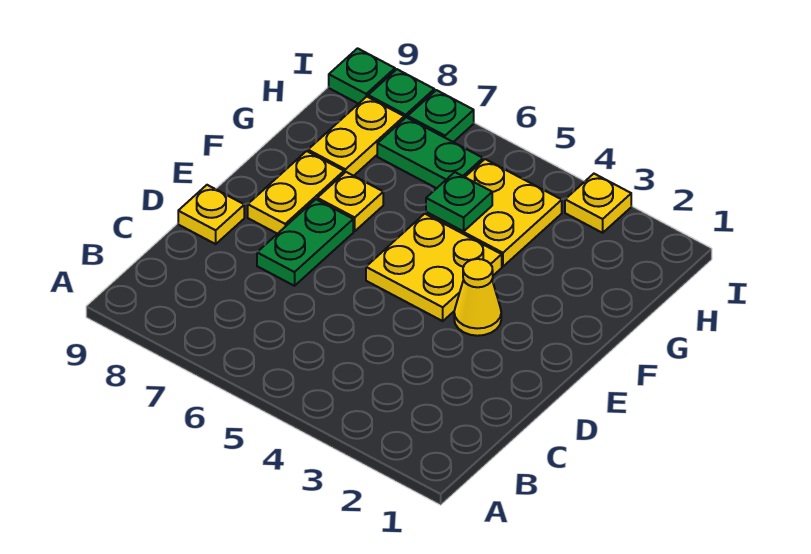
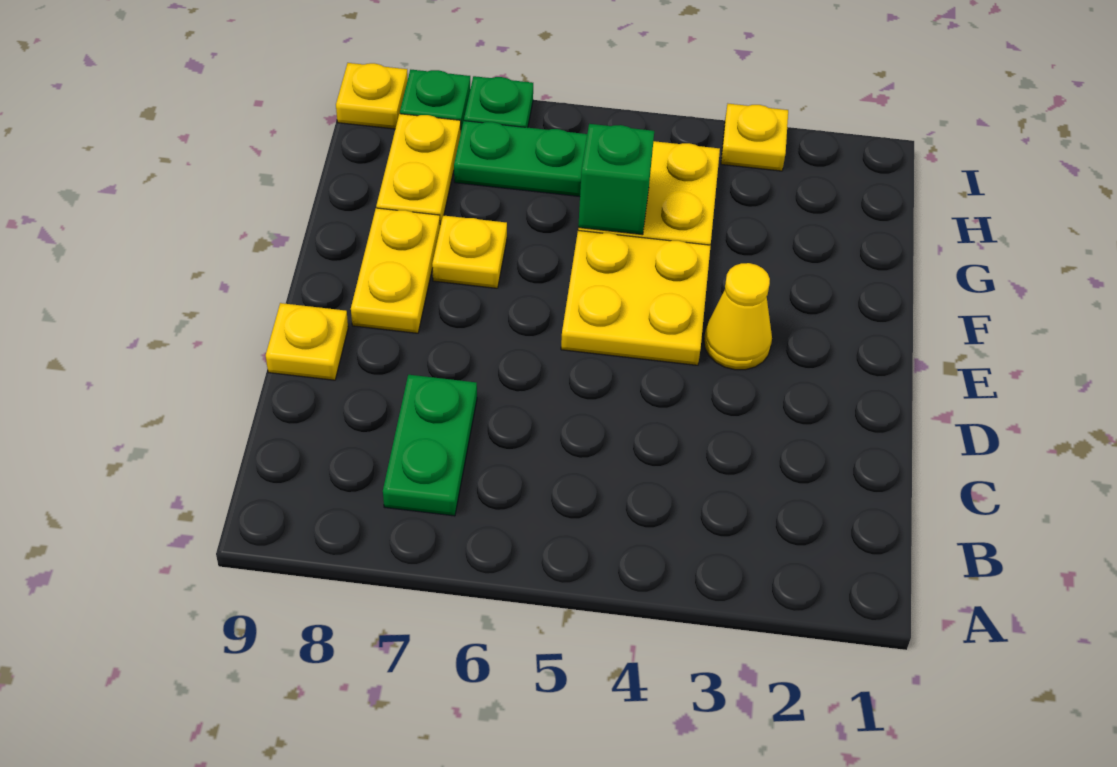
green plate D7:E7 level 1 -> green plate B7:C7 level 1
green plate G5 level 2 -> green brick G5 level 2
green plate I9 level 1 -> yellow plate I9 level 1

